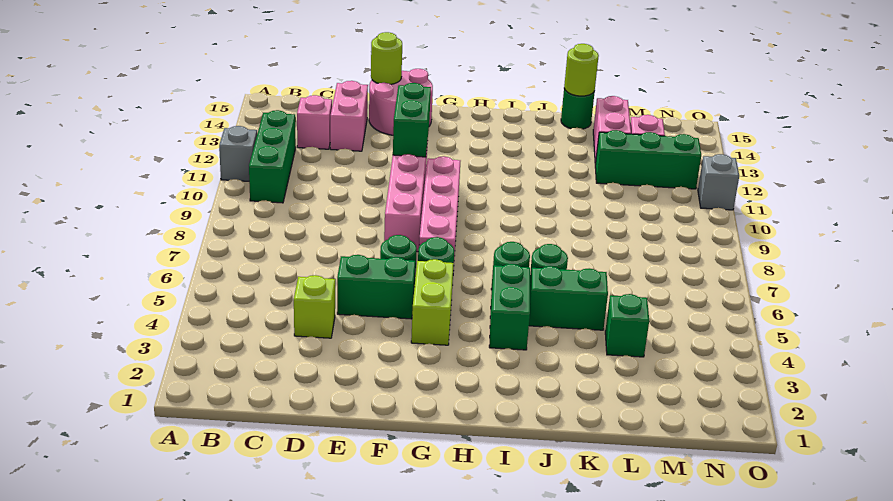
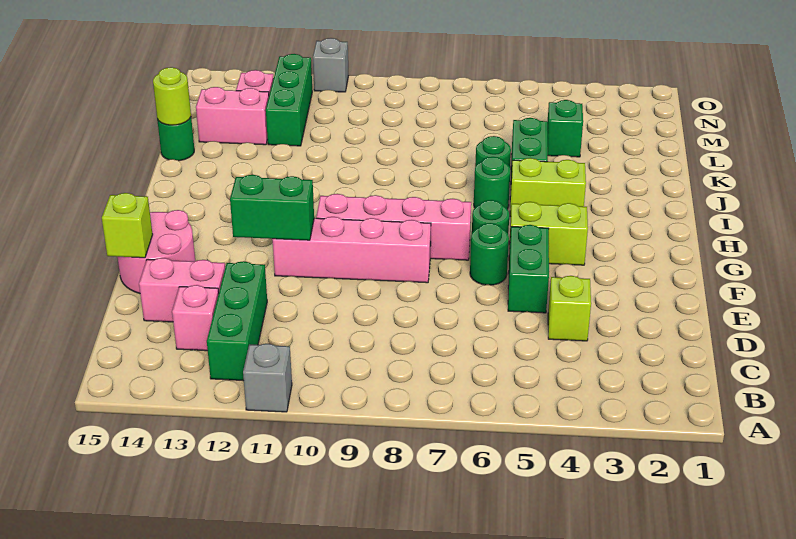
green brick B10:B12 level 1 -> green brick B12:D12 level 1
lime round brick E15 level 2 -> lime brick E15 level 2
green brick I4:I5 level 1 -> lime brick I4:I5 level 1

